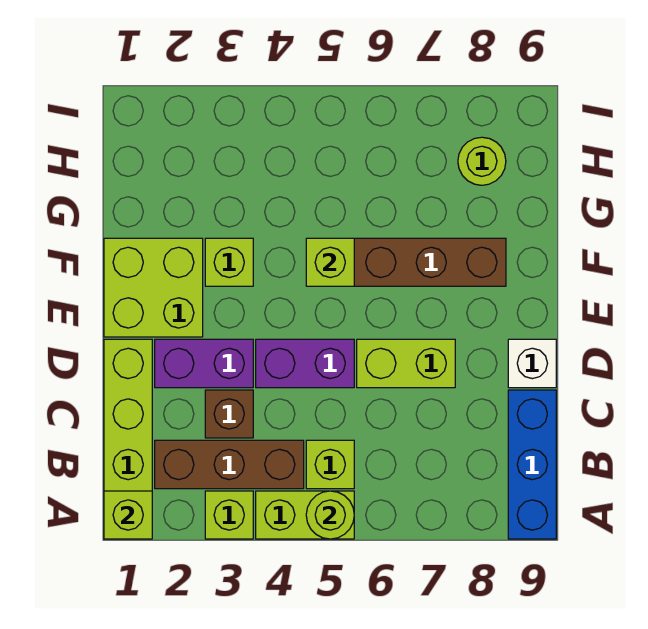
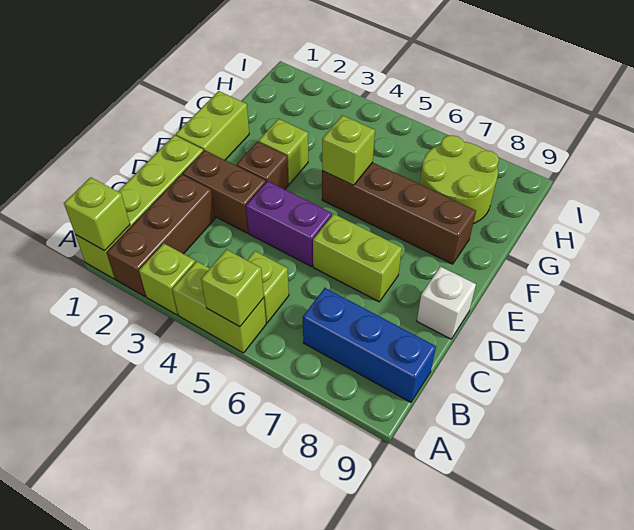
lime round brick A5 level 2 -> lime brick A5 level 2
blue brick A9:C9 level 1 -> blue brick B7:B9 level 1
brown brick B2:B4 level 1 -> brown brick A2:C2 level 1
brown brick C3 level 1 -> brown brick E3 level 1
purple brick D2:D3 level 1 -> brown brick D2:D3 level 1
lime brick E1:F2 level 1 -> lime brick E1:F1 level 1
lime round brick H8 level 1 -> lime round brick G7:H8 level 1

